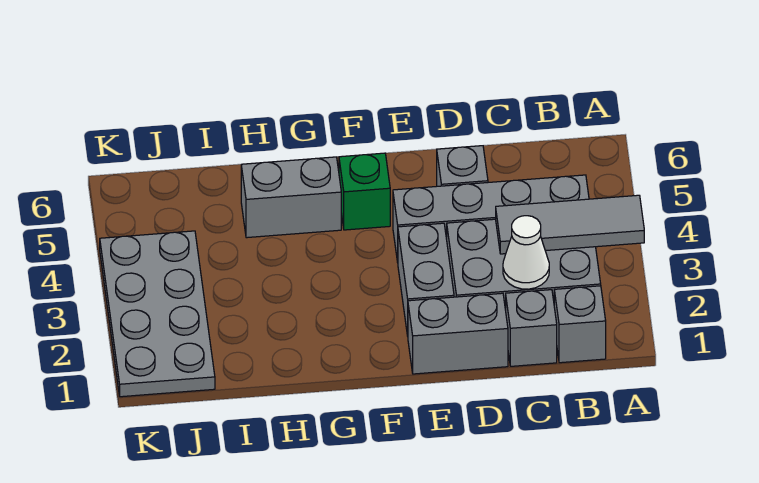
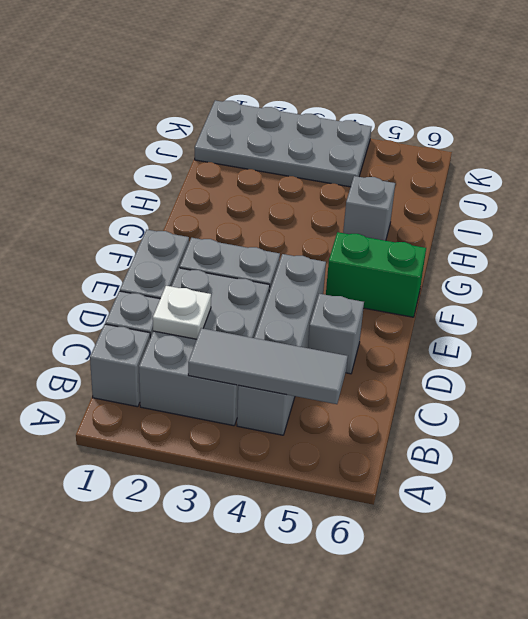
grey tile A3:C3 level 2 -> grey tile B3:B5 level 2
white cone C2 level 2 -> white plate C2 level 2
green brick F5 level 1 -> green brick F5:F6 level 1
grey brick G5:H5 level 1 -> grey brick H5 level 1

